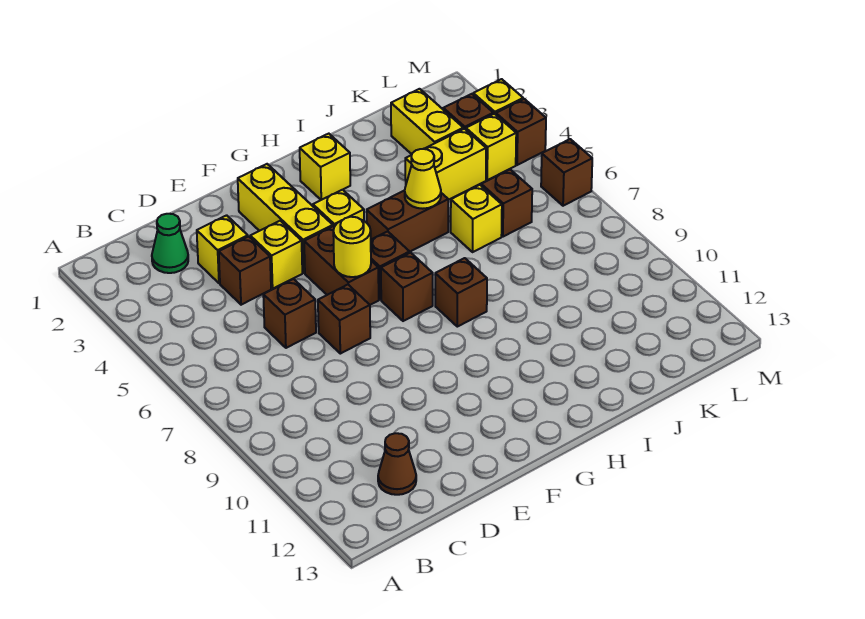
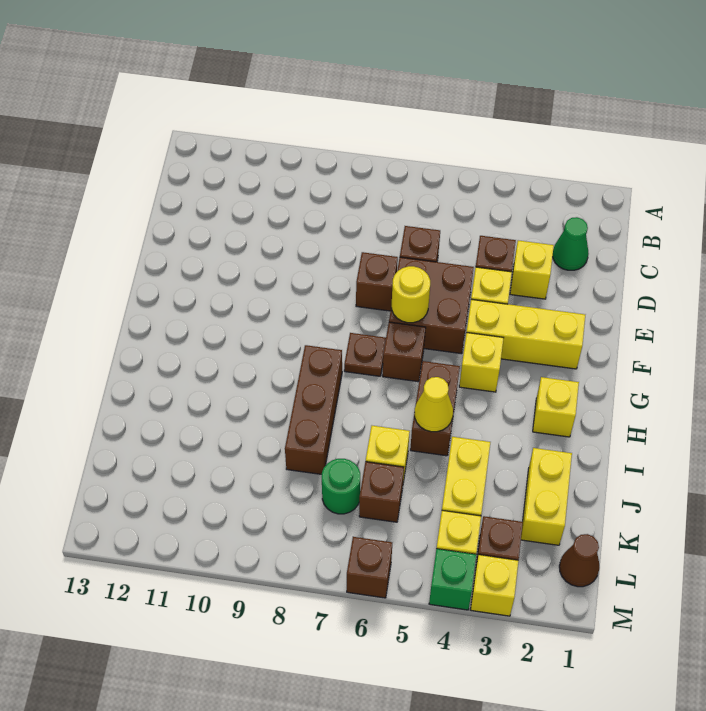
brown cone C12 level 1 -> brown cone L1 level 1
brown brick F5:F6 level 1 -> brown brick E5:F6 level 1
brown brick G7 level 1 -> brown plate G7 level 1
brown brick H8 level 1 -> brown brick H8:J8 level 1
yellow brick K2:K3 level 1 -> yellow brick J2:K2 level 1
none -> green round brick K7 level 1
brown brick M4 level 1 -> green brick M4 level 1

